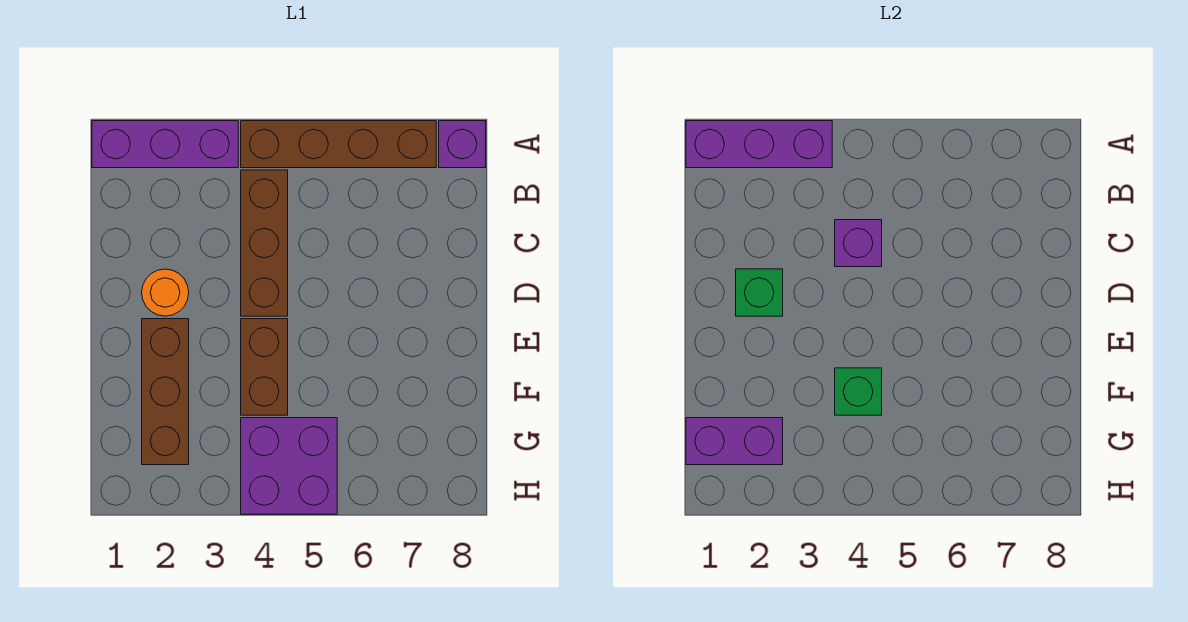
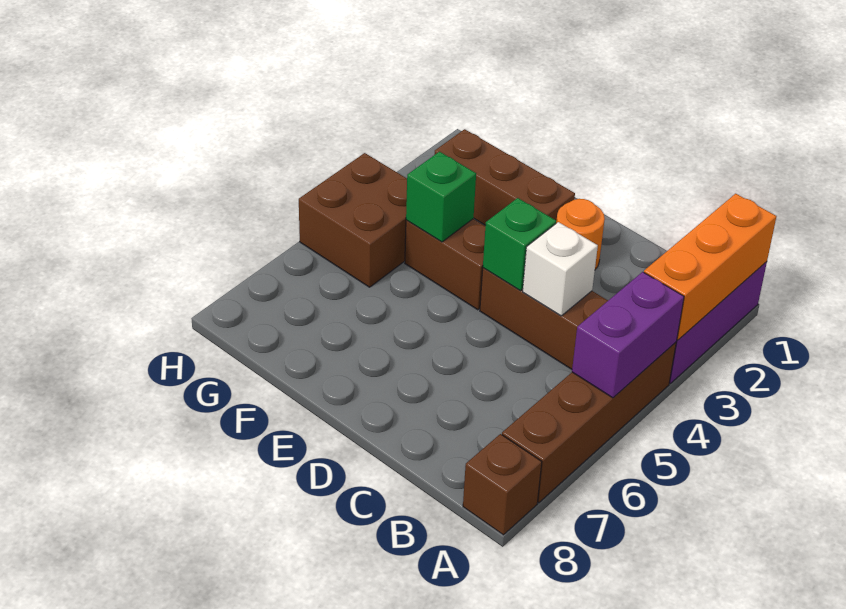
purple brick A1:A3 level 2 -> orange brick A1:A3 level 2
purple brick A8 level 1 -> brown brick A8 level 1
purple brick C4 level 2 -> white brick C4 level 2
green brick D2 level 2 -> green brick D4 level 2
purple brick G1:G2 level 2 -> purple brick A4:A5 level 2
purple brick G4:H5 level 1 -> brown brick G4:H5 level 1

